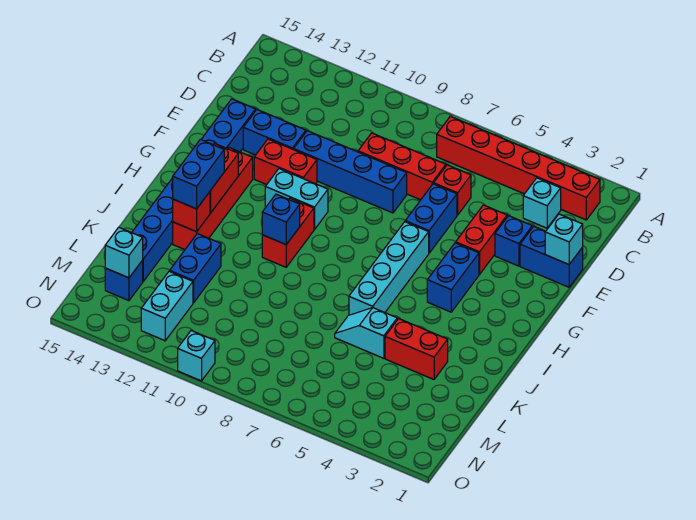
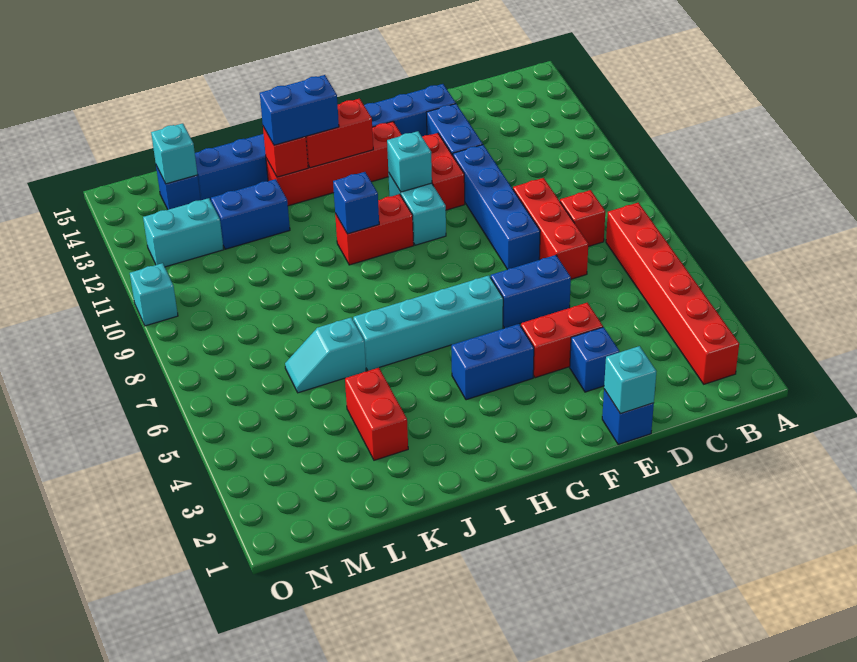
cyan brick C3 level 1 -> cyan brick G11 level 2
red brick D6 level 1 -> red brick C8 level 1
blue brick E1:E2 level 1 -> blue brick E1 level 1
cyan slope K5:K6 level 1 top 5 -> cyan slope K6:L6 level 1 top K

